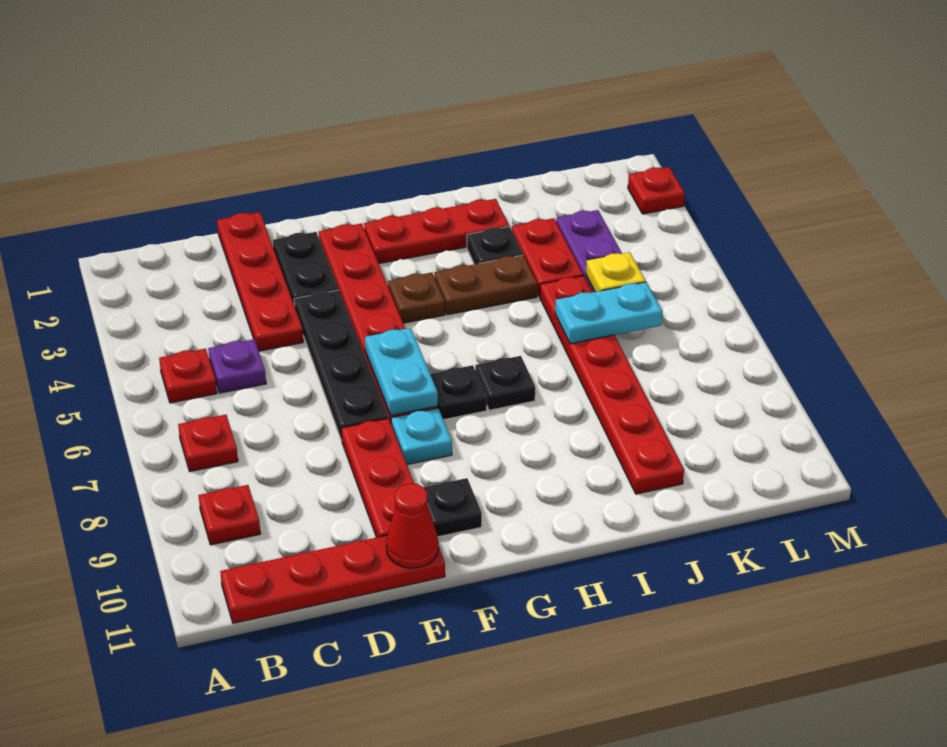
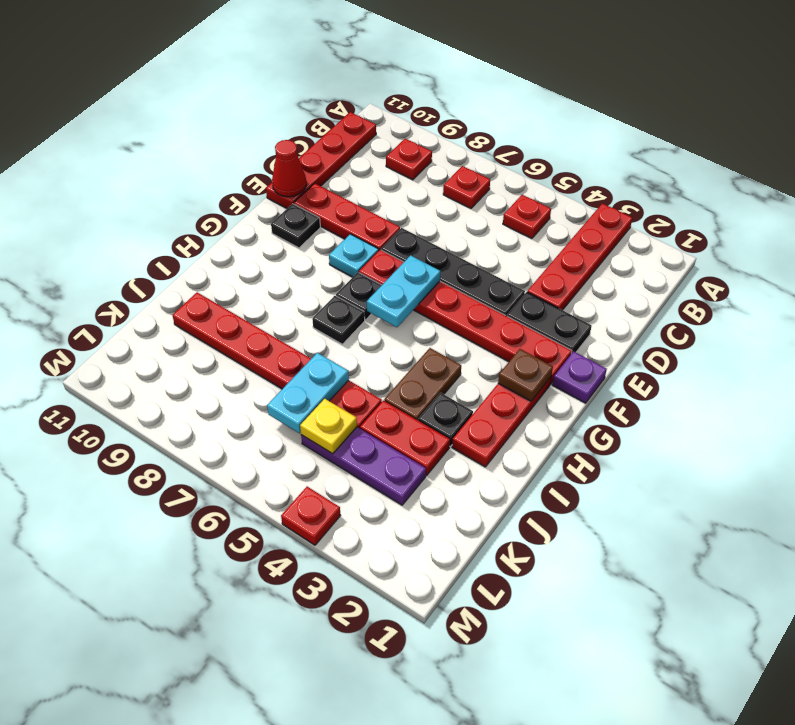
purple plate C5 level 1 -> purple plate F1 level 1
red plate D1:D4 level 1 -> red plate A3:D3 level 1
cyan plate F6:F7 level 2 -> cyan plate F6:G6 level 2
brown plate G4 level 1 -> brown plate G2 level 2
red plate M2 level 1 -> red plate M4 level 1

